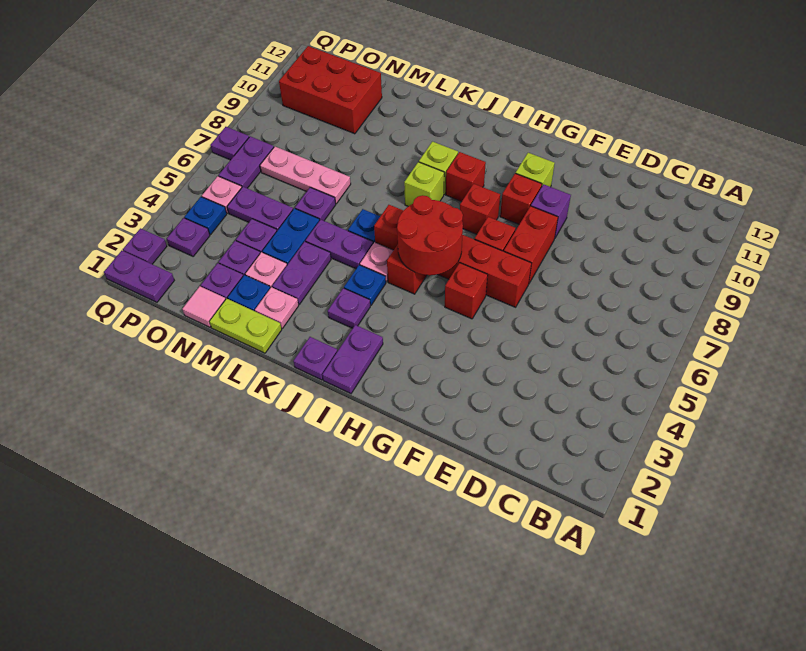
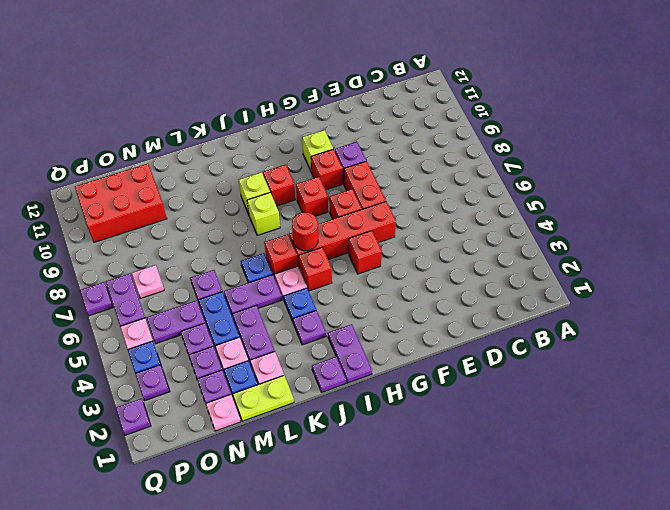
red round brick H5:I6 level 2 -> red round brick I6 level 2
pink plate M7:O7 level 1 -> pink plate O7 level 1
pink tile N1 level 1 -> pink plate N1 level 1
purple plate P1:Q1 level 1 -> none

